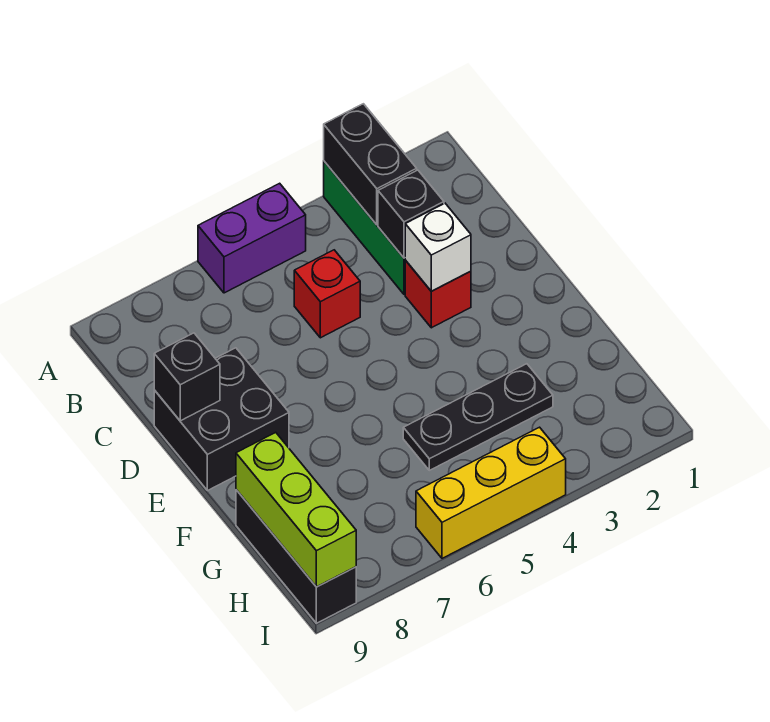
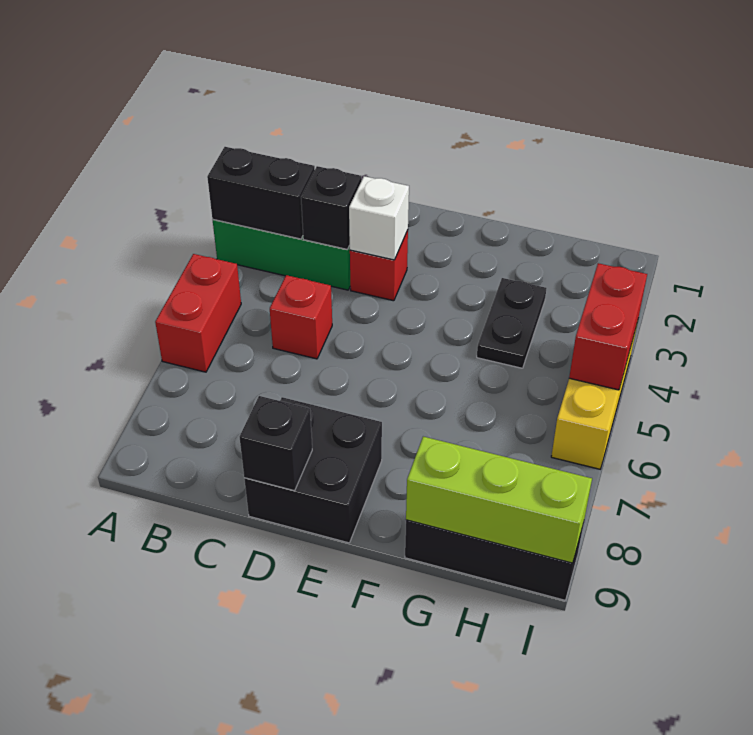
purple brick A5:A6 level 1 -> red brick A5:A6 level 1
black plate G3:G5 level 1 -> black plate G3:G4 level 1
none -> red brick I4:I5 level 2

